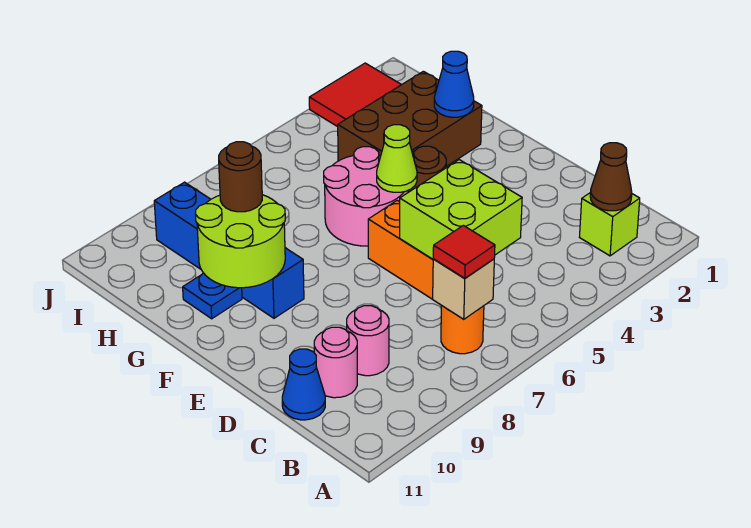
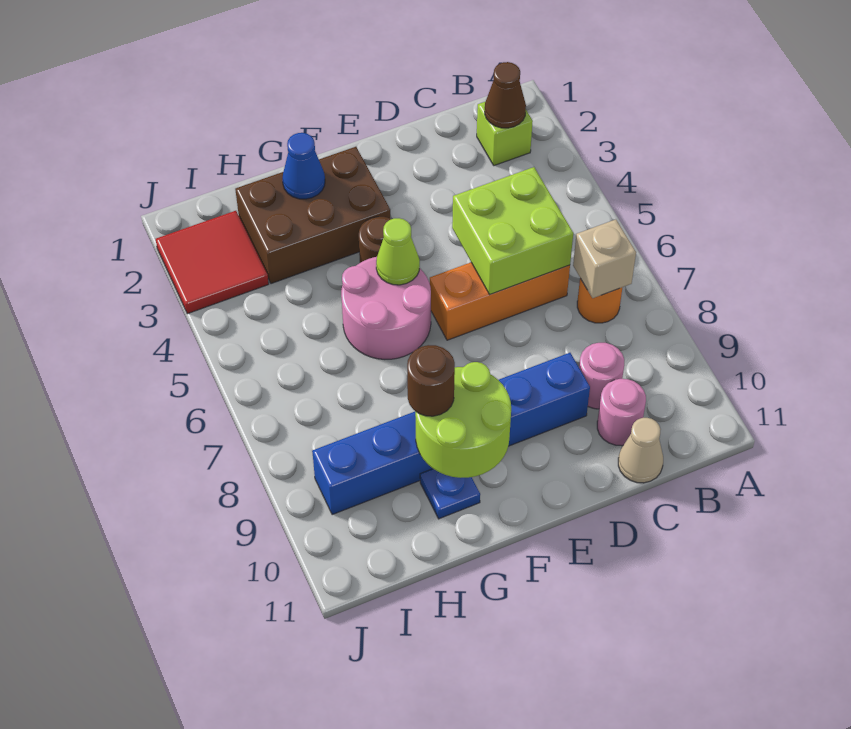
red tile B7 level 3 -> none
blue cone C11 level 1 -> tan cone C11 level 1
blue brick F9:I9 level 1 -> blue brick D9:I9 level 1
brown brick G2:H4 level 1 -> brown brick F2:H3 level 1

